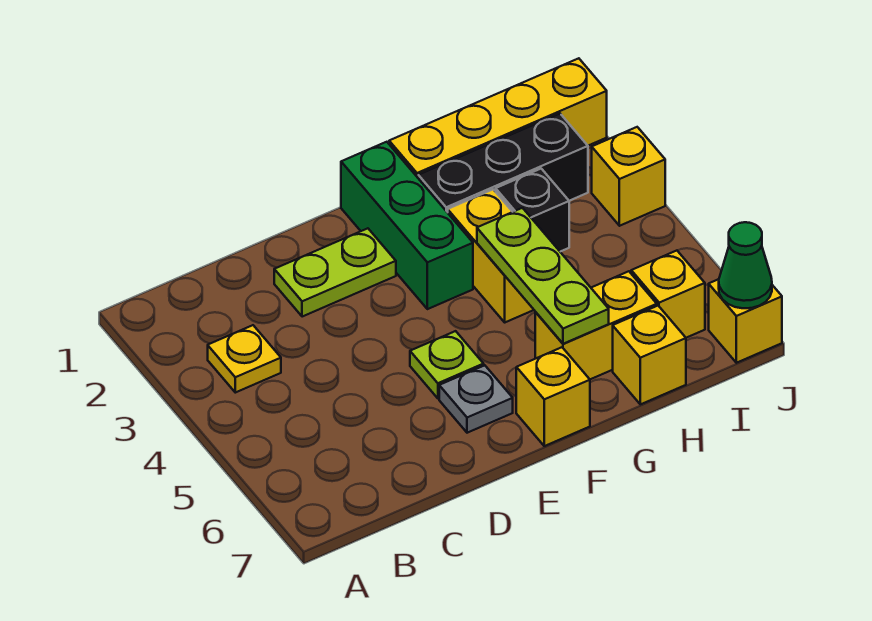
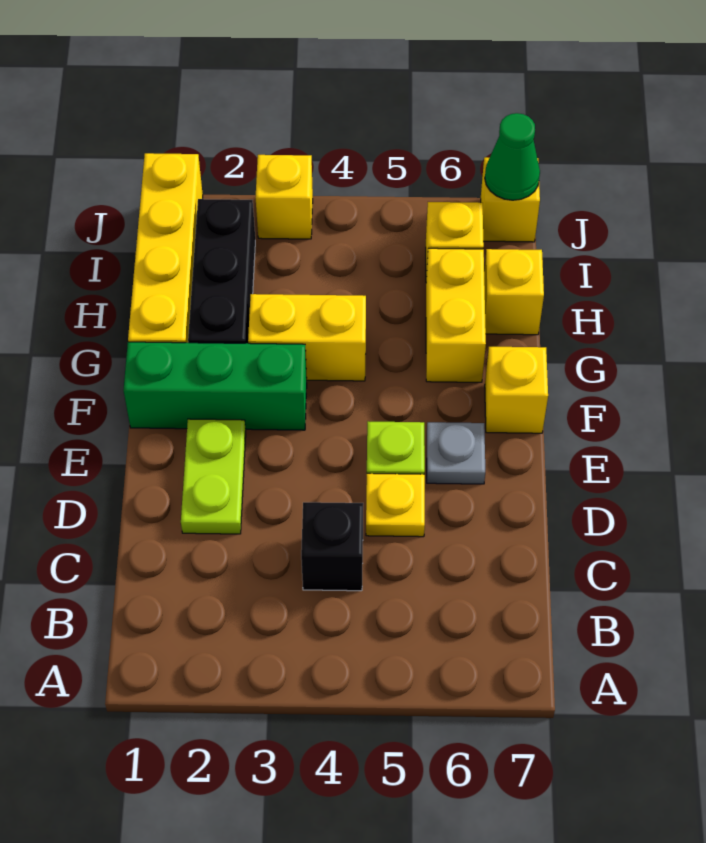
yellow plate B3 level 1 -> yellow plate D5 level 1
lime plate G4:G6 level 2 -> none
black brick H3 level 1 -> black brick C4 level 1

